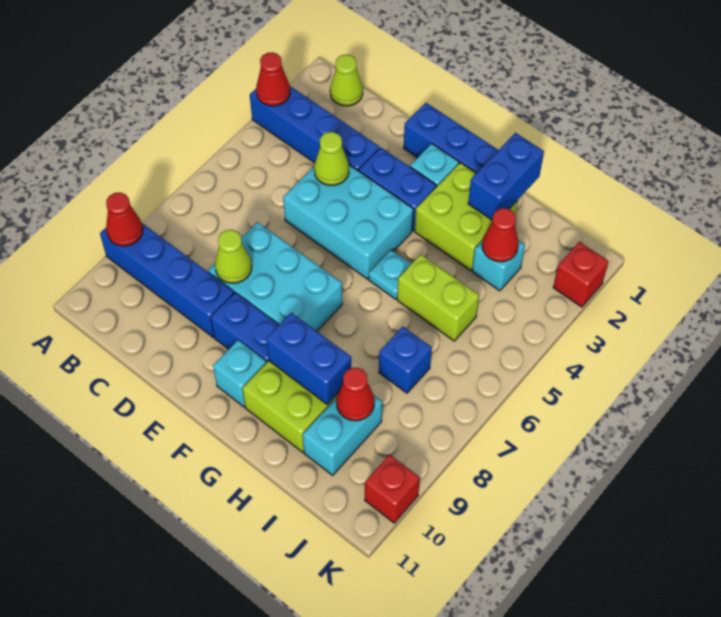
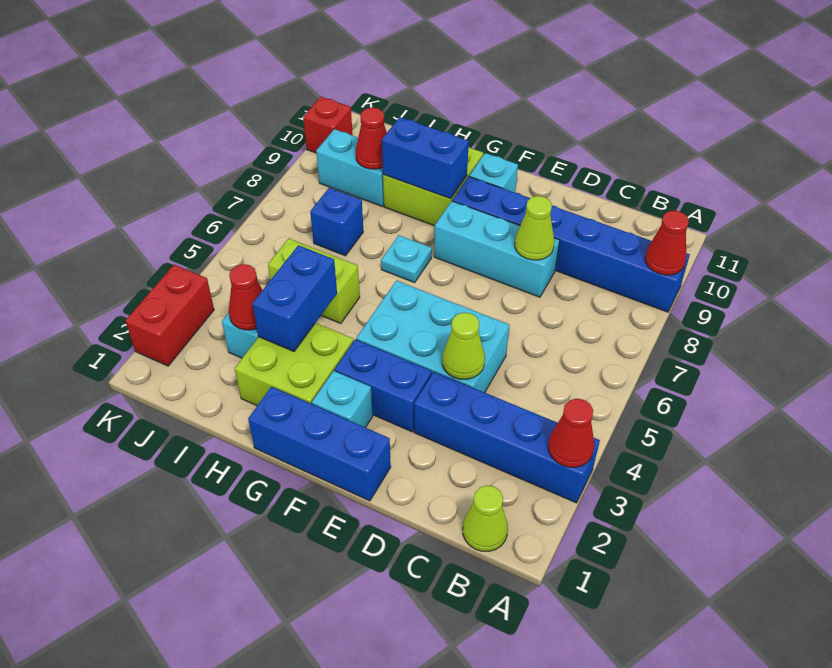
cyan brick D7:F8 level 1 -> cyan brick D8:F8 level 1
cyan plate G5 level 1 -> cyan plate G7 level 1
blue brick H1:H2 level 2 -> blue brick H3:H4 level 2
cyan brick I9:I10 level 1 -> cyan brick I9:J9 level 1
red brick K2 level 1 -> red brick K2:K3 level 1

